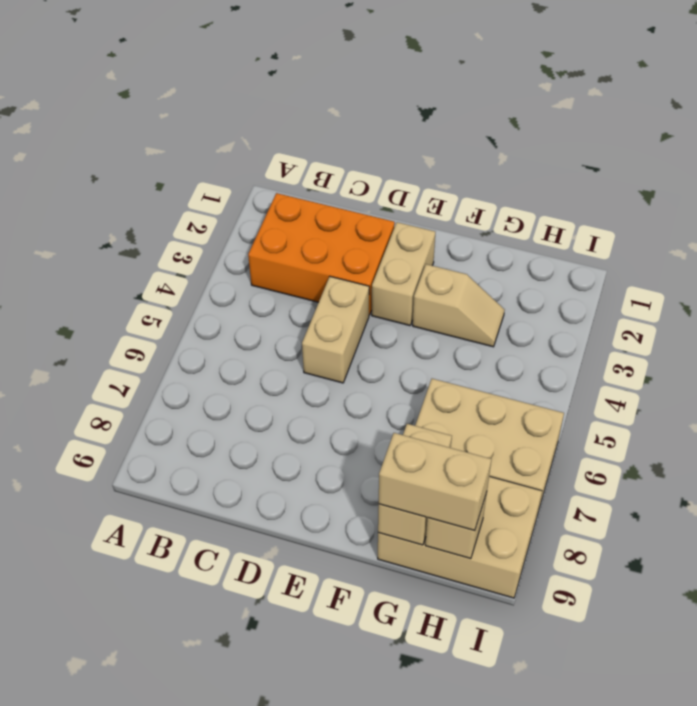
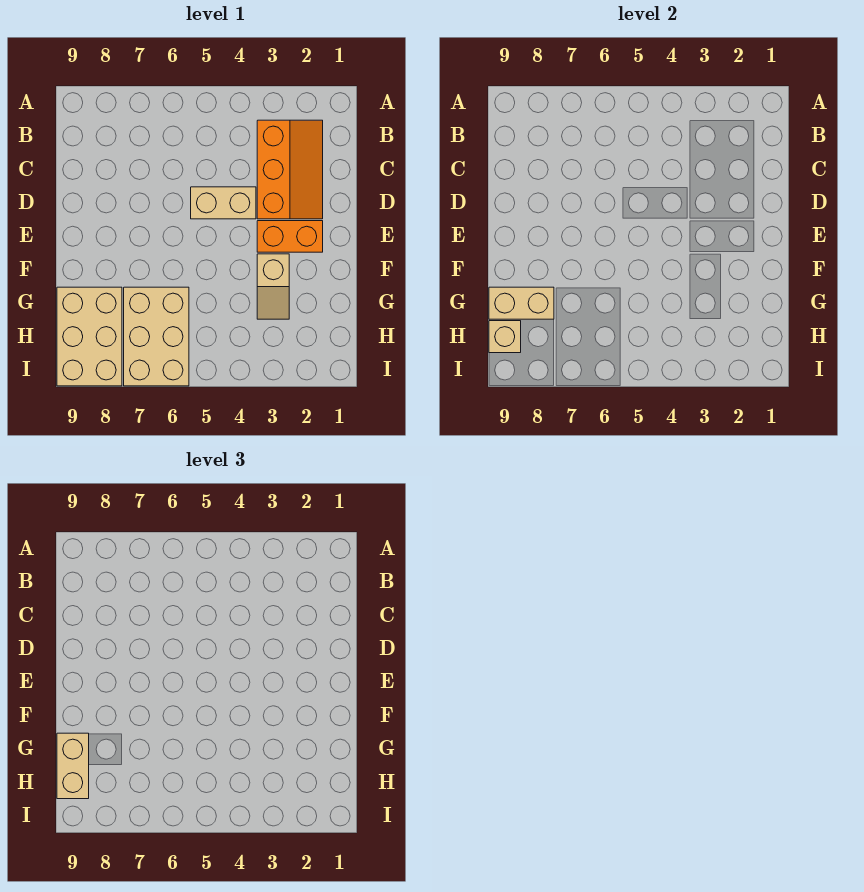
orange brick B2:D3 level 1 -> orange slope B2:D3 level 1 top 3
tan brick E2:E3 level 1 -> orange brick E2:E3 level 1

